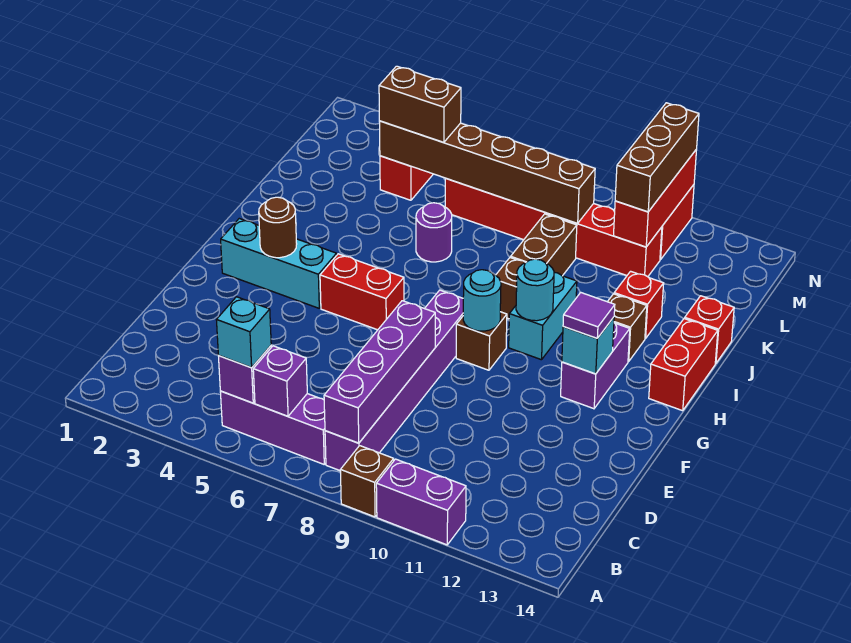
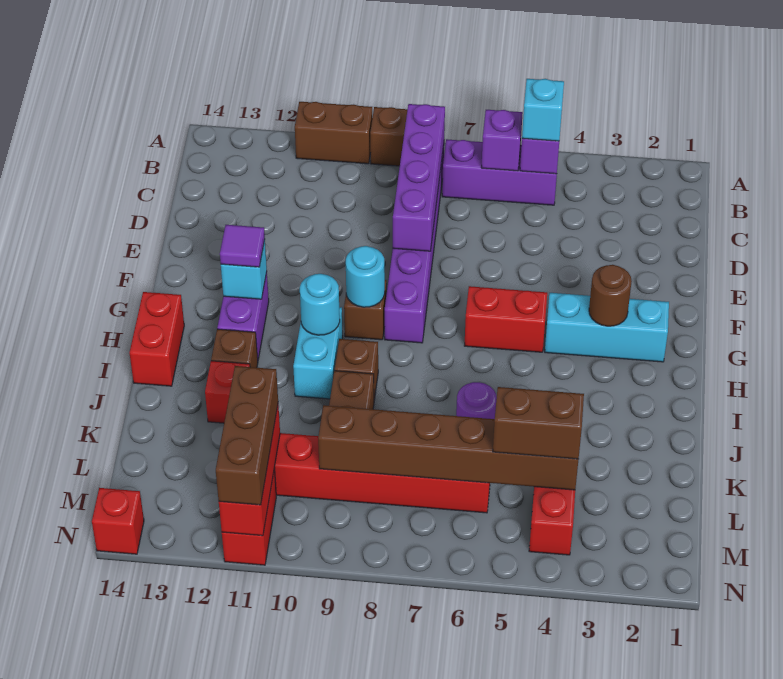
purple brick A10:A11 level 1 -> brown brick A10:A11 level 1
red brick J14 level 1 -> red brick N14 level 1

